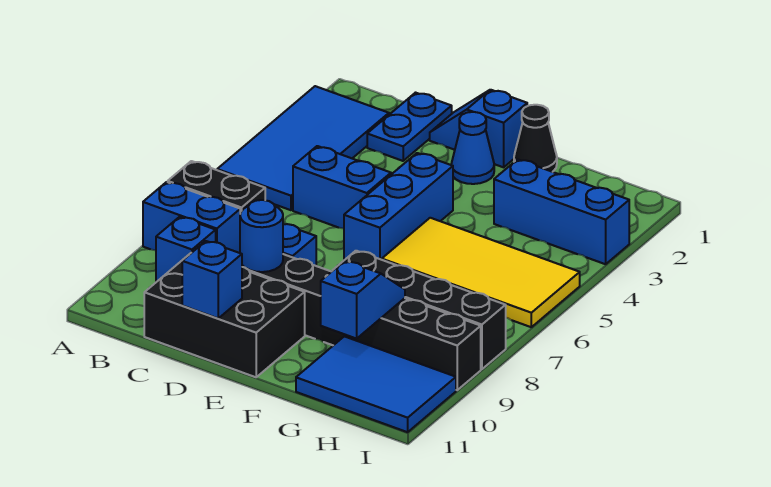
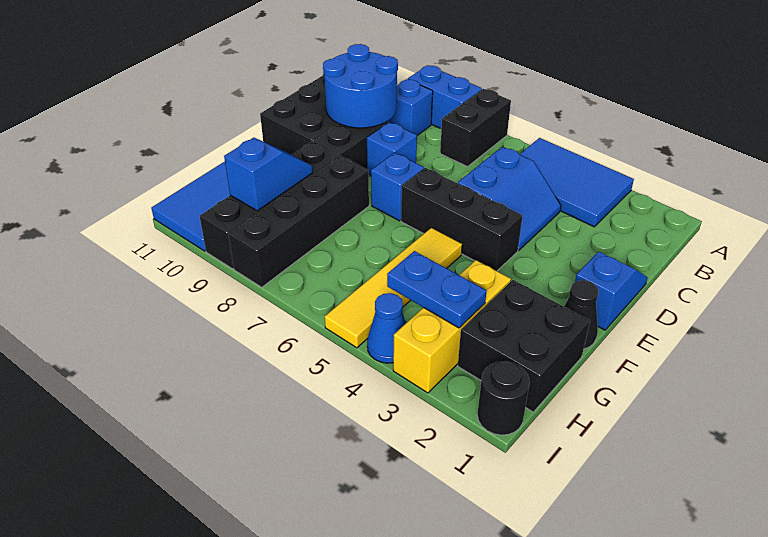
blue tile A2:B5 level 1 -> blue tile A3:B5 level 1
blue brick A8:B8 level 1 -> blue brick A8:A9 level 1
blue plate C1:C2 level 1 -> blue plate H3:H4 level 2
blue round brick D9 level 2 -> blue round brick C9:D10 level 2
blue brick D11 level 2 -> blue brick E7 level 1
blue cone E2 level 1 -> blue cone I4 level 1
blue brick E4:E6 level 1 -> black brick E4:E6 level 1
yellow tile F5:I6 level 1 -> yellow tile F5:I5 level 1
none -> black brick G1:H2 level 1
blue brick G3:I3 level 1 -> yellow brick G3:I3 level 1
blue slope G9:G10 level 2 top 10 -> blue slope G9:H9 level 2 top H
none -> black round brick I1 level 1

